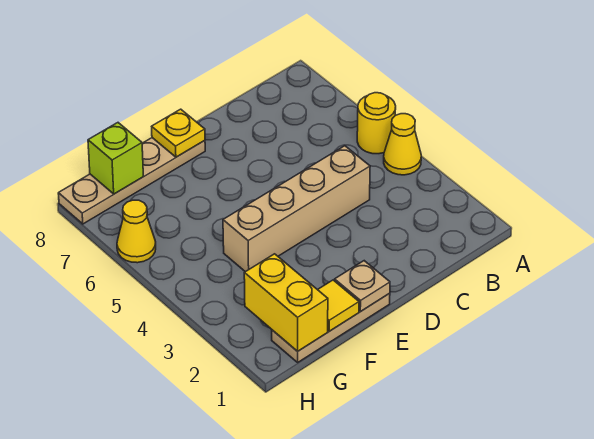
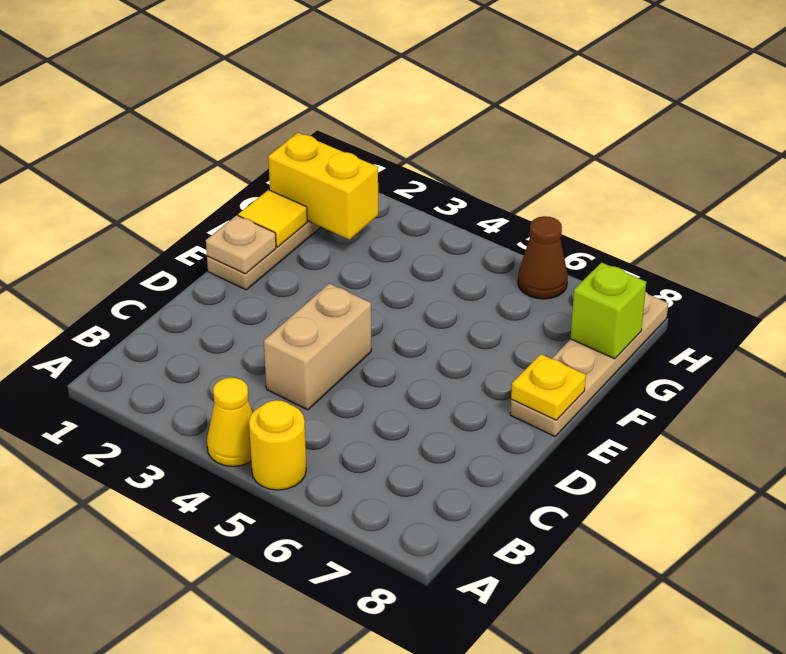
tan brick C4:F4 level 1 -> tan brick C4:D4 level 1
yellow cone H6 level 1 -> brown cone H6 level 1

